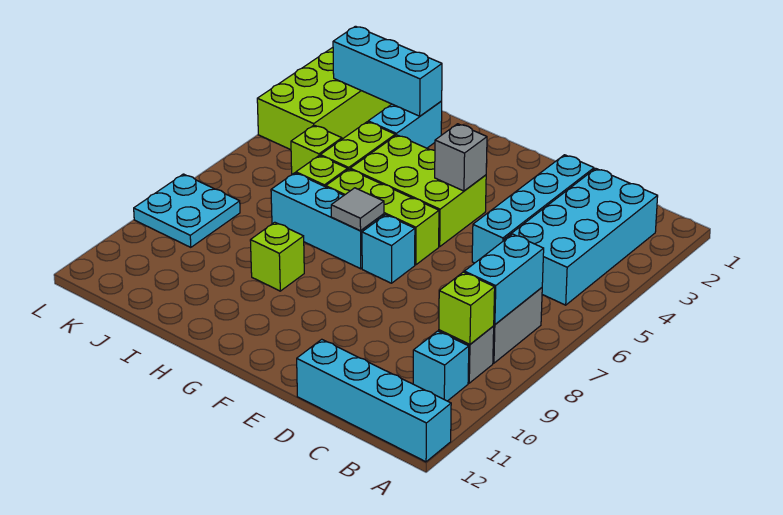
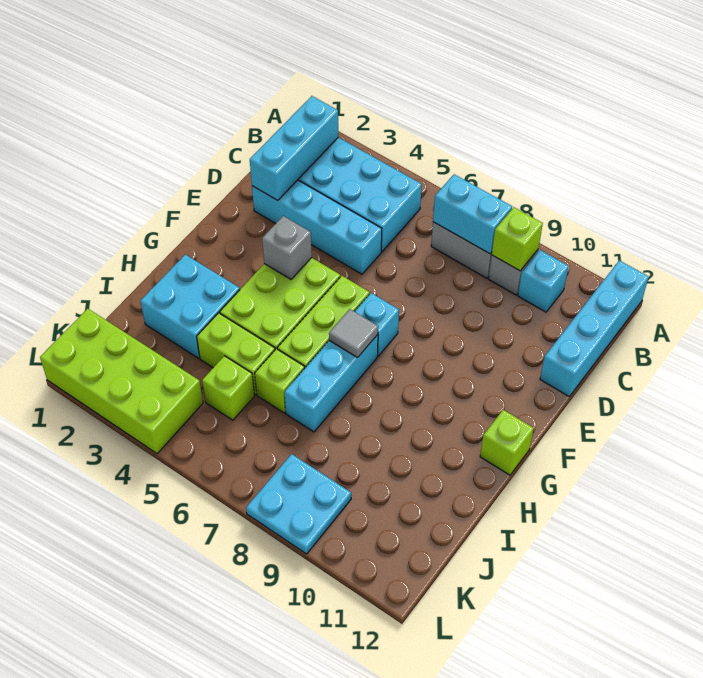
lime brick H9 level 1 -> lime brick G12 level 1
cyan brick I2:I3 level 1 -> cyan brick H2:I3 level 1
cyan brick I2:K2 level 2 -> cyan brick B2:D2 level 2

